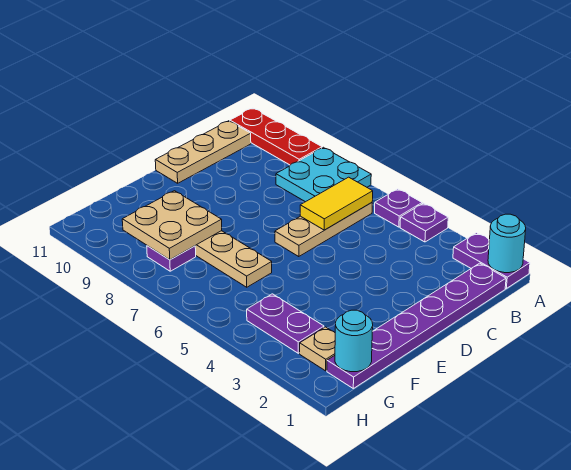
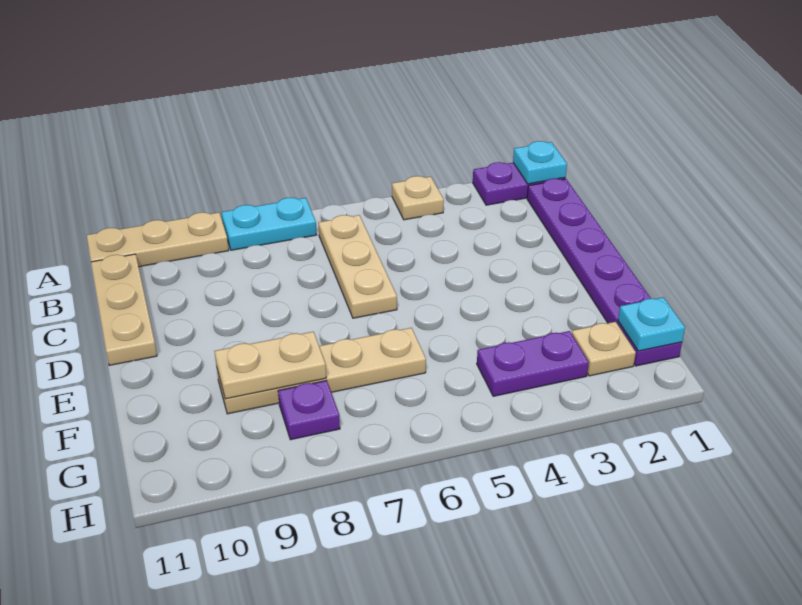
cyan round brick A1 level 2 -> cyan plate A1 level 2
purple plate A4 level 1 -> tan plate A4 level 1
purple plate A5 level 1 -> none
cyan plate A7:B8 level 1 -> cyan plate A7:A8 level 1
red plate A9:A11 level 1 -> tan plate A9:A11 level 1
yellow tile B6:C6 level 2 -> none
tan plate F8:G9 level 2 -> tan plate F8:F9 level 2
cyan round brick G1 level 2 -> cyan plate G1 level 2

